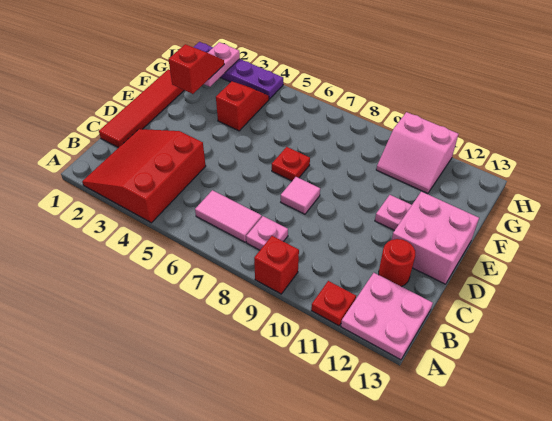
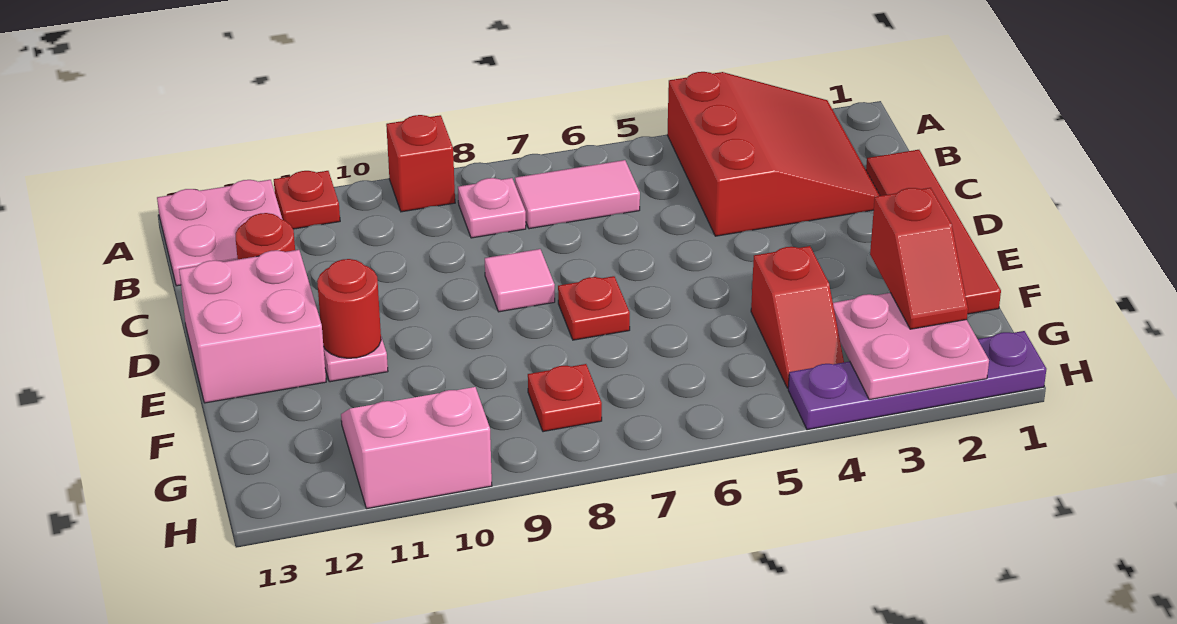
none -> red round brick E11 level 2
pink plate G2:H2 level 2 -> pink plate G2:H3 level 2
none -> red plate G8 level 1

